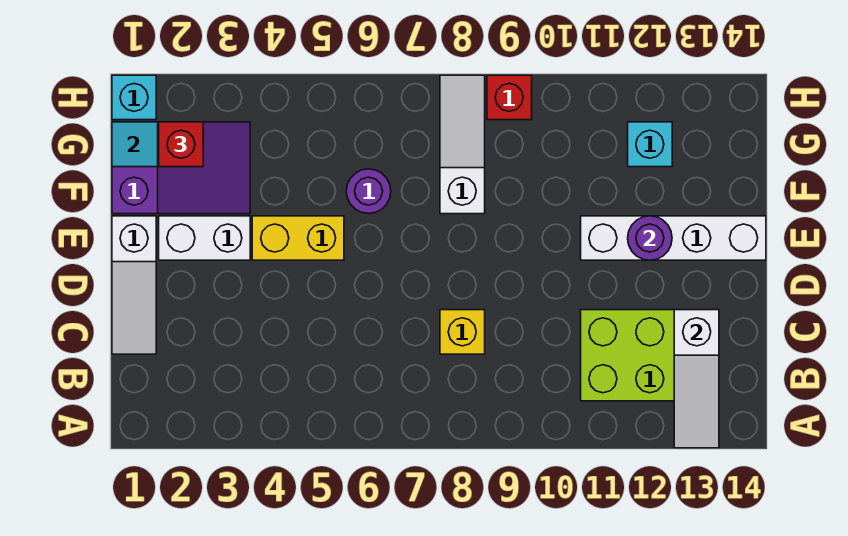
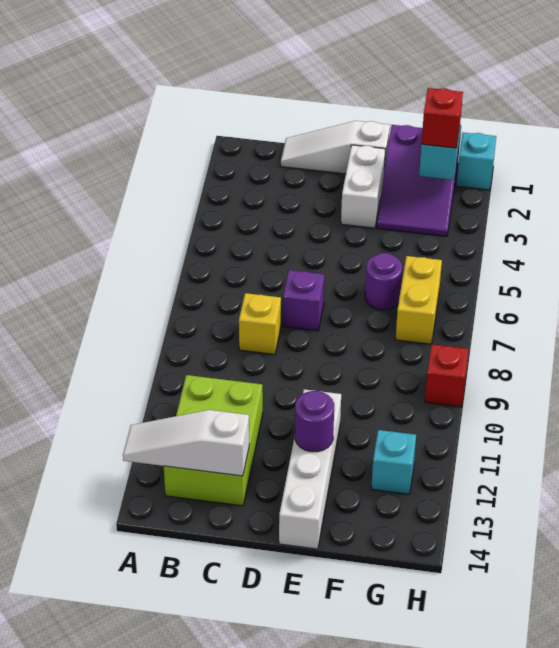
none -> purple brick D7 level 1
yellow brick E4:E5 level 1 -> yellow brick G6:G7 level 1
white slope F8:H8 level 1 top F -> none

